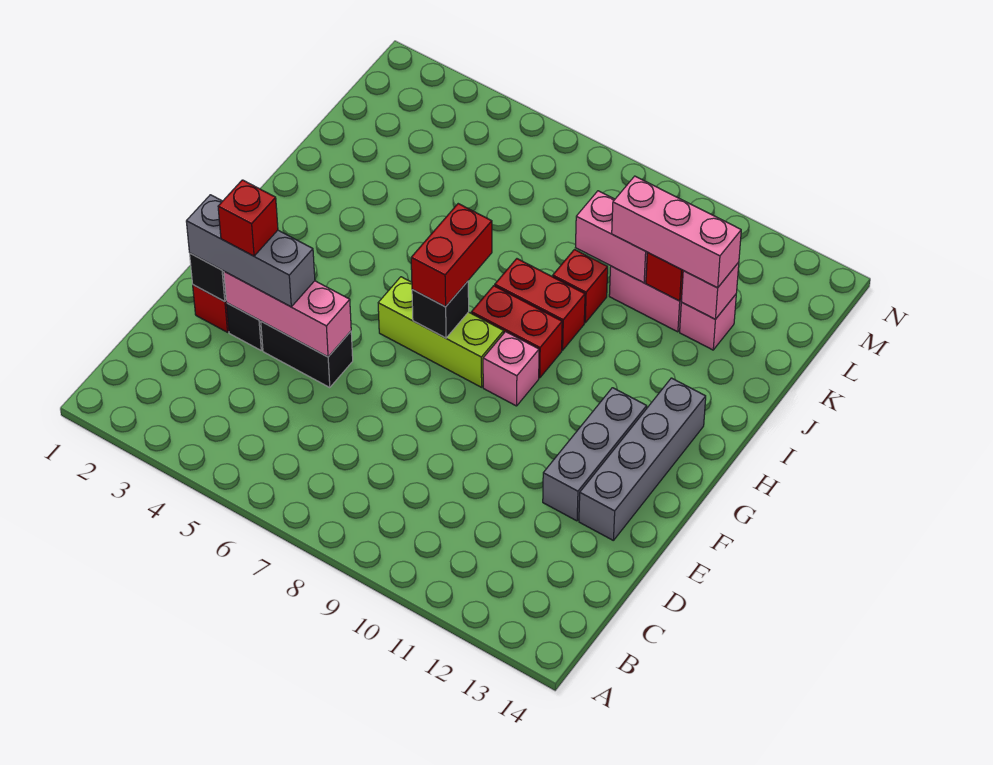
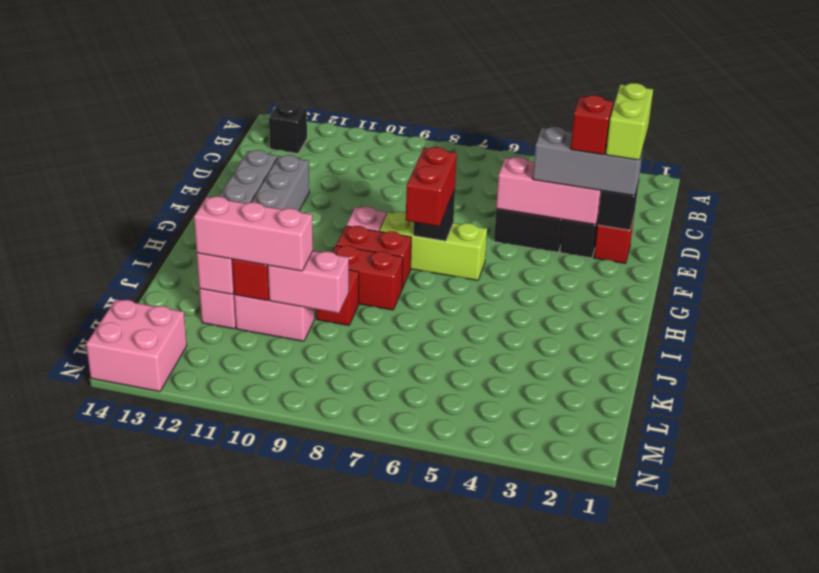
none -> black brick B13 level 1
none -> lime brick D2:E2 level 4
none -> pink brick M13:N14 level 1

